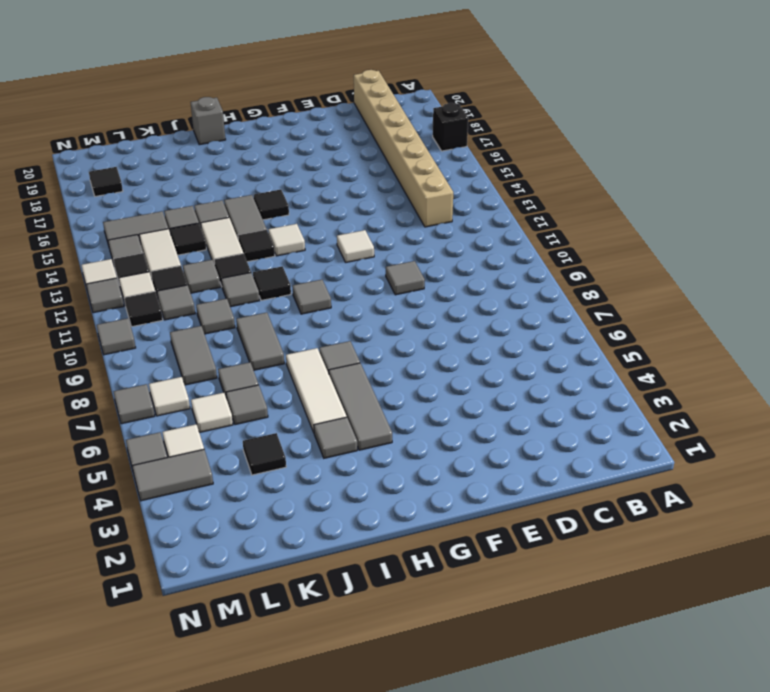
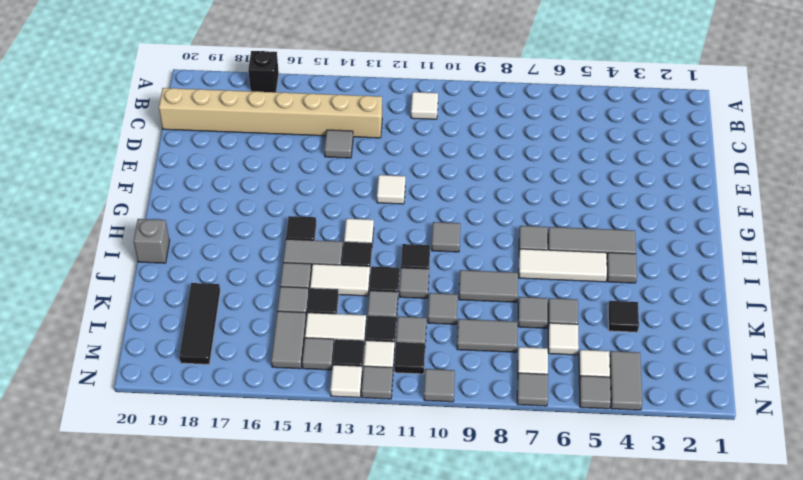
none -> white tile B11 level 1
grey tile E10 level 1 -> grey tile D14 level 1
black tile M18 level 1 -> black tile K18:M18 level 1

